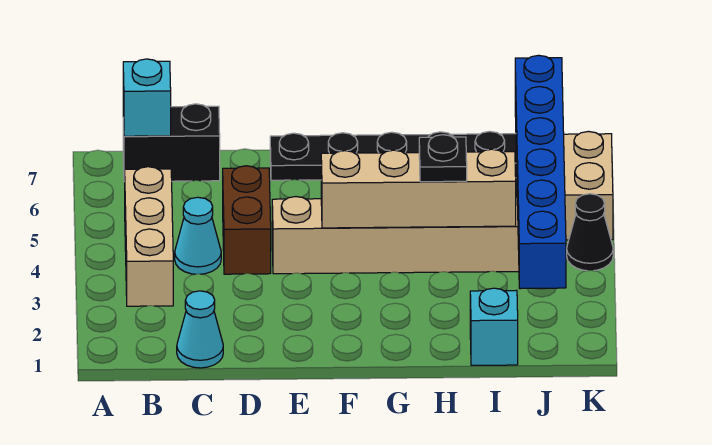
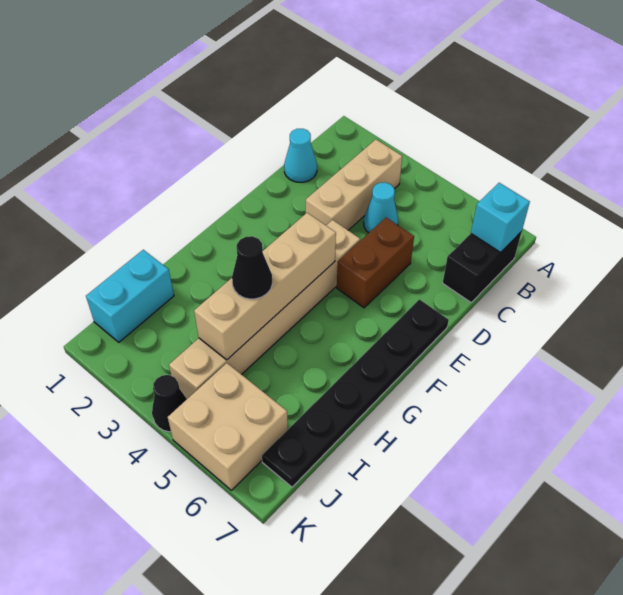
tan brick B3:B5 level 1 -> tan brick B3:D3 level 1
brown brick D4:D5 level 1 -> brown brick D5:E5 level 1
black plate H4 level 3 -> black cone H4 level 3
cyan brick I1 level 1 -> cyan brick I1:J1 level 1
blue brick J2:J7 level 2 -> none

